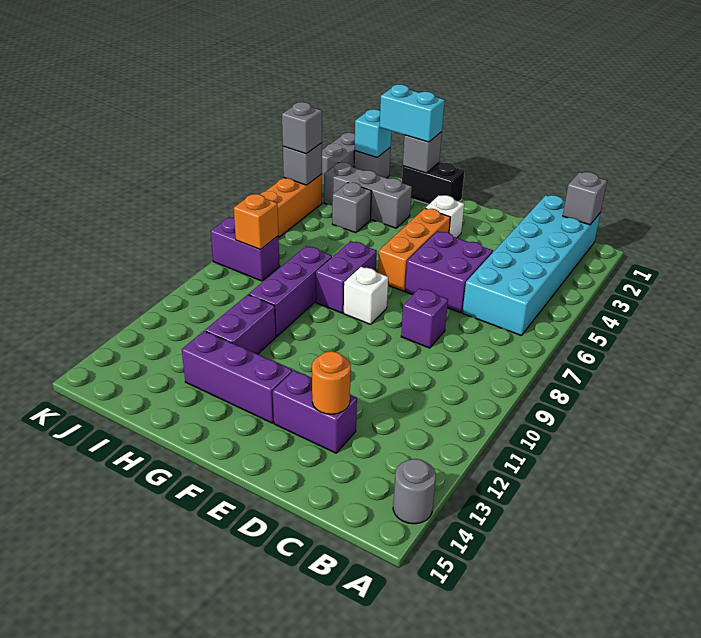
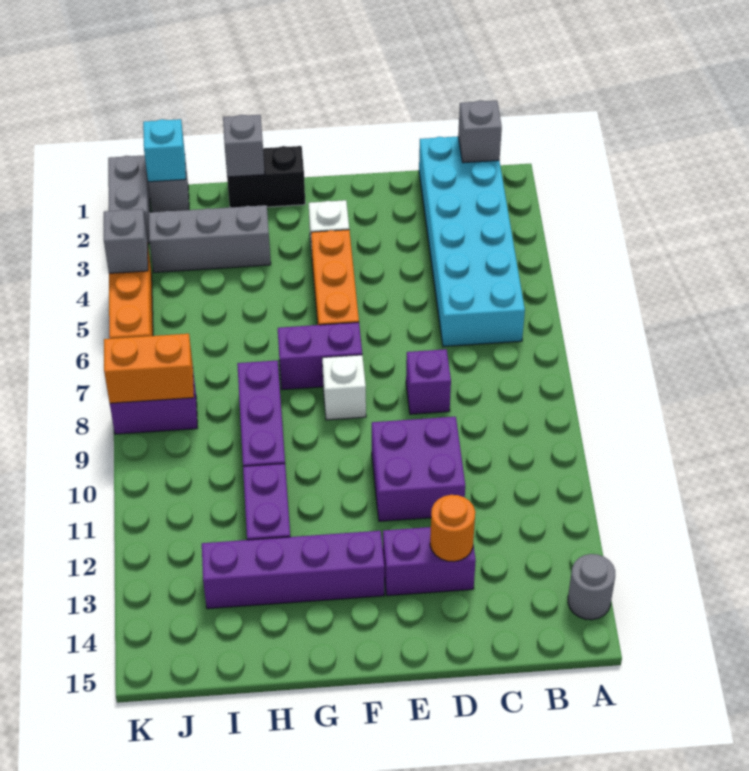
purple brick D5:E6 level 1 -> purple brick D10:E11 level 1
purple brick F13:H13 level 1 -> purple brick F13:I13 level 1
purple brick G7:G8 level 1 -> purple brick F7:G7 level 1
cyan brick H1:I1 level 3 -> none
grey brick I4 level 1 -> none
orange brick J8 level 2 -> orange brick J8:K8 level 2
grey brick K4 level 3 -> none

